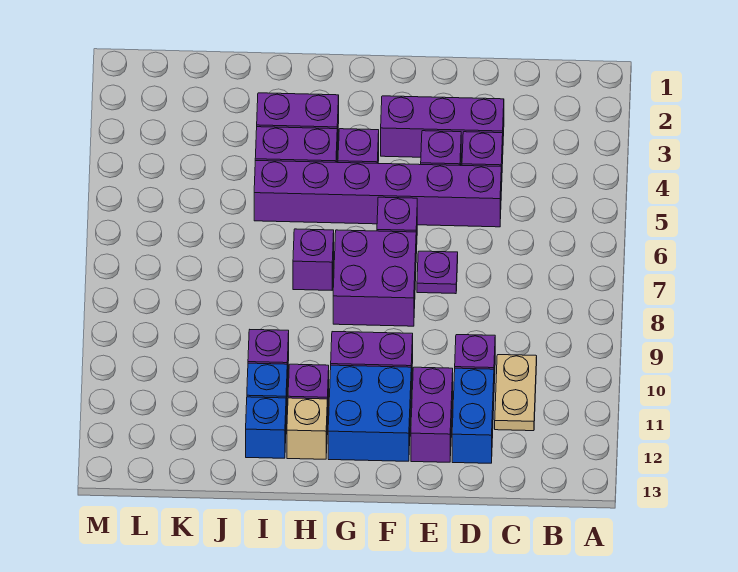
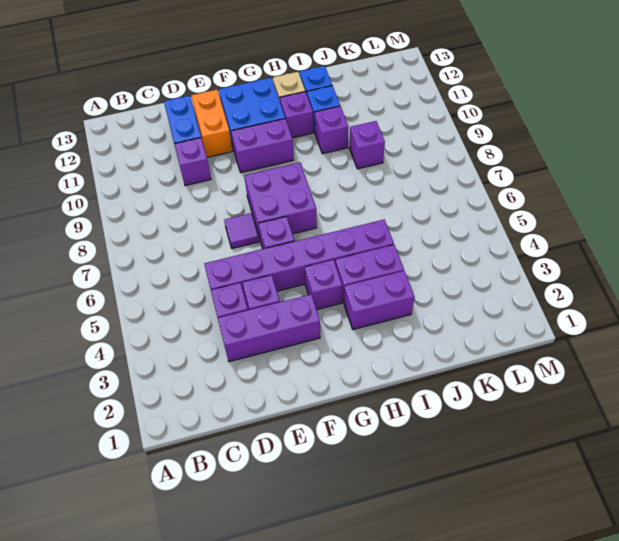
tan plate C10:C11 level 1 -> none
purple plate E7 level 1 -> purple tile E7 level 1
purple brick E11:E12 level 1 -> orange brick E11:E12 level 1
purple brick H7 level 1 -> purple brick J9 level 1

